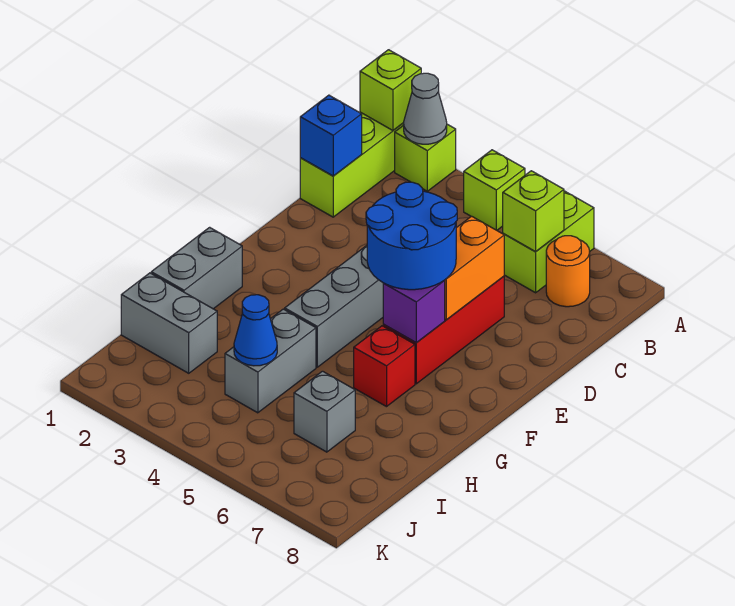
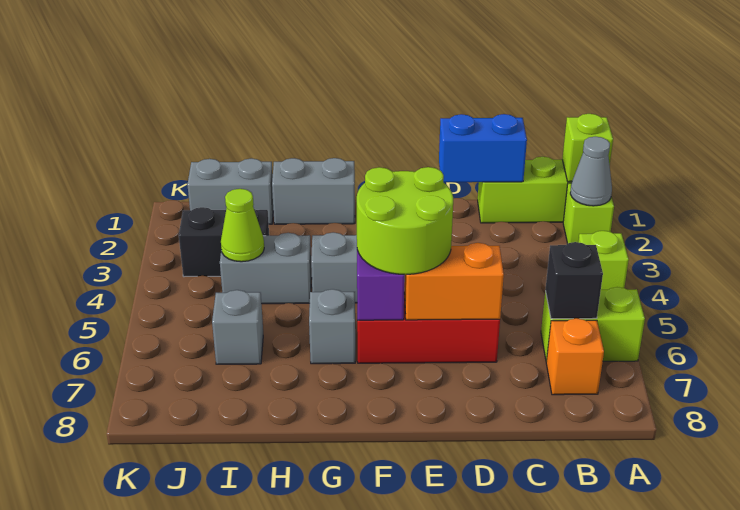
lime brick B6 level 2 -> black brick B6 level 2
orange round brick B7 level 1 -> orange brick B7 level 1
blue brick C1 level 2 -> blue brick C1:D1 level 2
blue round brick E5:F6 level 3 -> lime round brick E5:F6 level 3
red brick G6 level 1 -> grey brick G6 level 1
grey brick I1:I2 level 1 -> grey brick I1:J1 level 1
none -> black brick I3:J3 level 1
blue cone I4 level 2 -> lime cone I4 level 2

